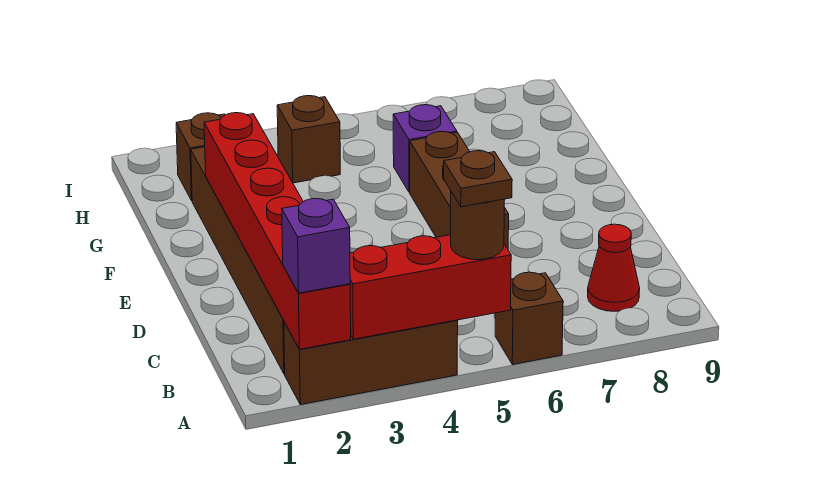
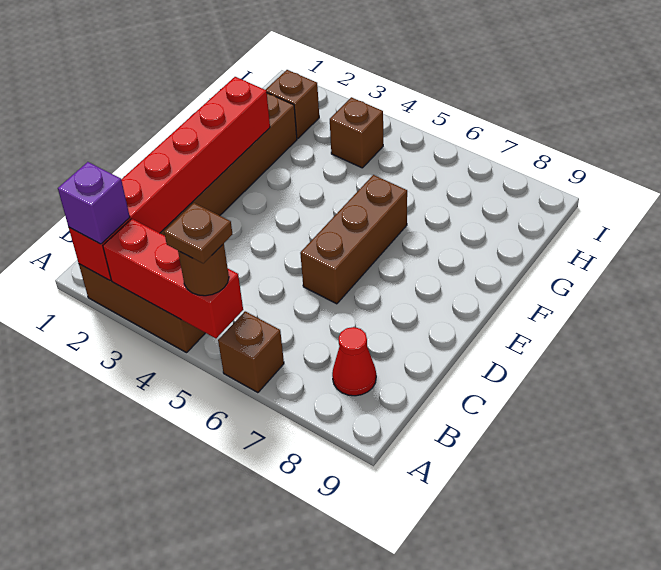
purple brick G6 level 1 -> none

